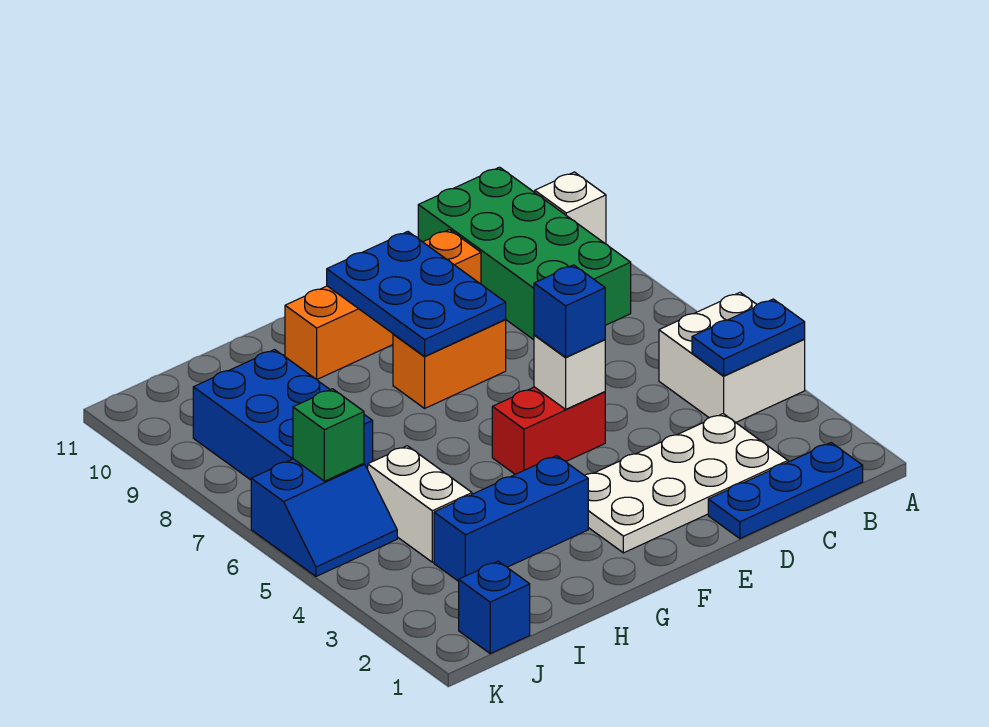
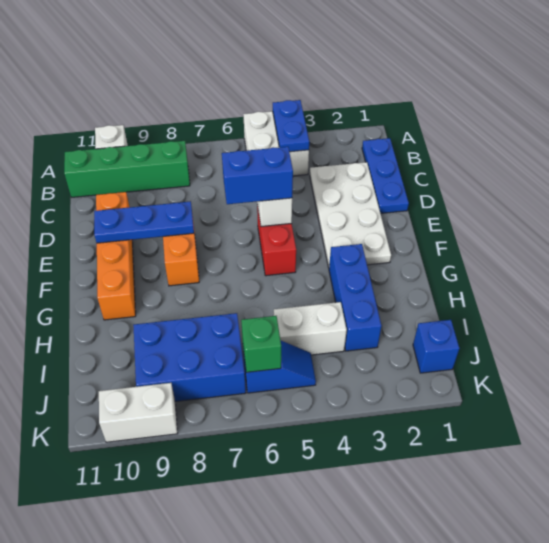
green brick B8:C11 level 1 -> green brick B8:B11 level 1
blue brick E5 level 3 -> blue brick E5:E6 level 3
blue plate E8:F10 level 2 -> blue plate E8:E10 level 2
blue slope J5:K6 level 1 top 6 -> blue slope J5:J6 level 1 top 6
none -> white brick K9:K10 level 1

